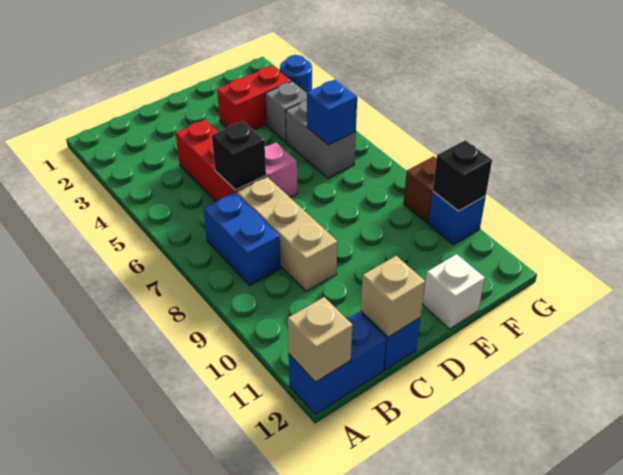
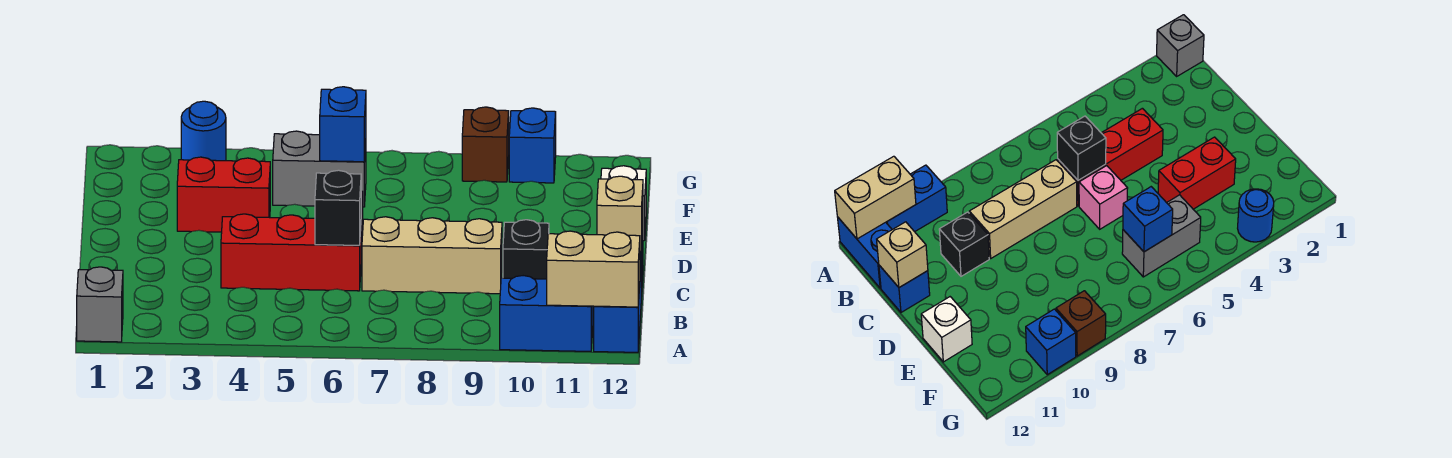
tan brick A12 level 2 -> tan brick A11:A12 level 2
blue brick B7:B8 level 1 -> blue brick A10:A11 level 1
red brick E3:F3 level 1 -> red brick E3:E4 level 1
grey brick F4 level 1 -> grey brick A1 level 1
black brick G10 level 2 -> black brick C10 level 1

